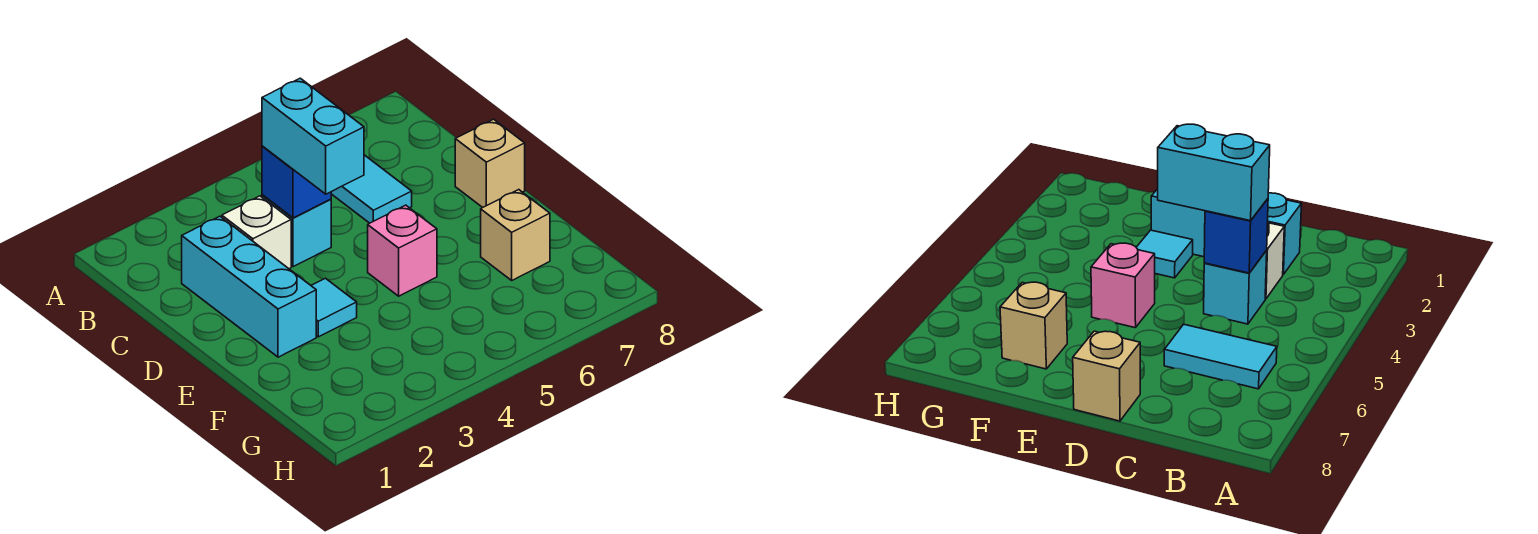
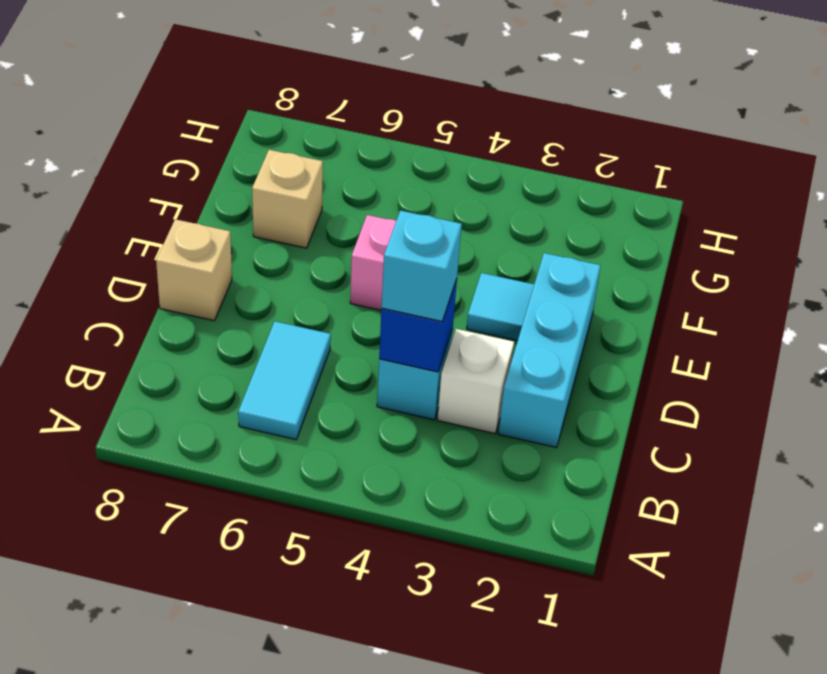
cyan brick C4:D4 level 3 -> cyan brick C4 level 3

